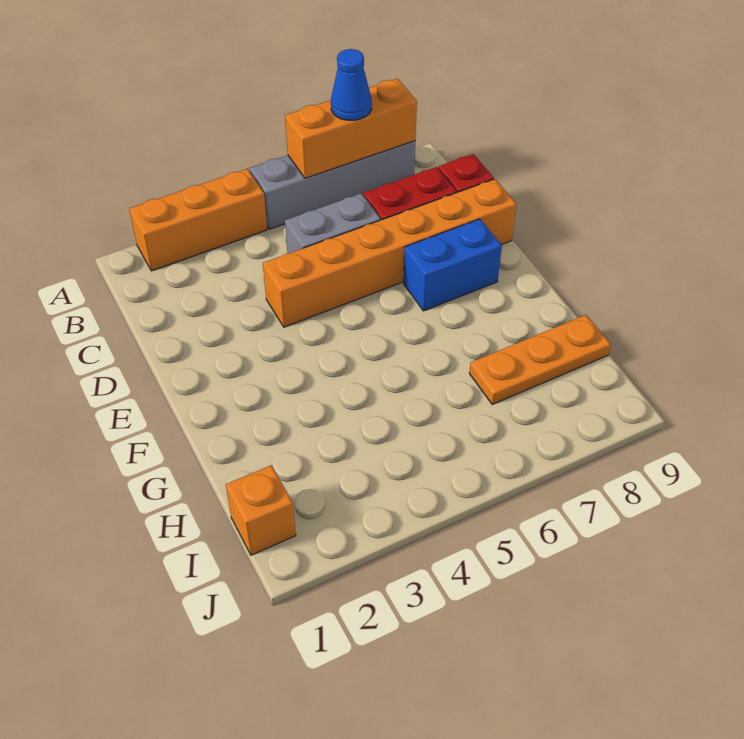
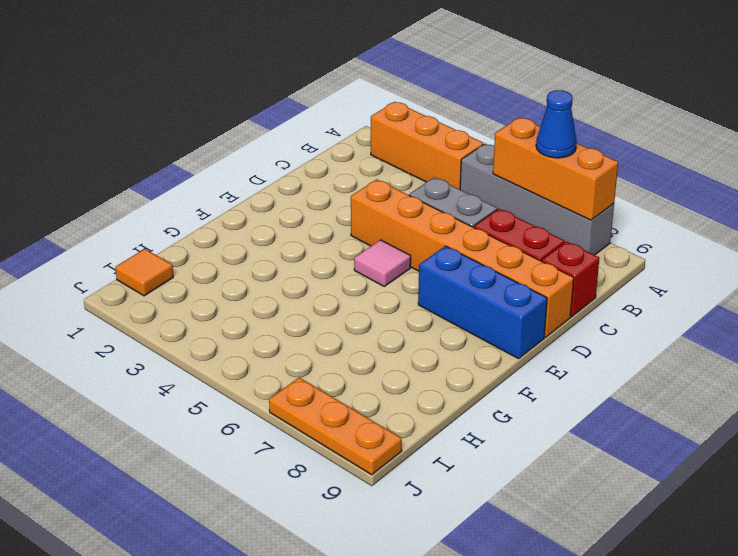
none -> pink tile E5 level 1
blue brick E7:E8 level 1 -> blue brick E7:E9 level 1
orange plate H7:H9 level 1 -> orange plate J7:J9 level 1
orange brick I1 level 1 -> orange tile I1 level 1

